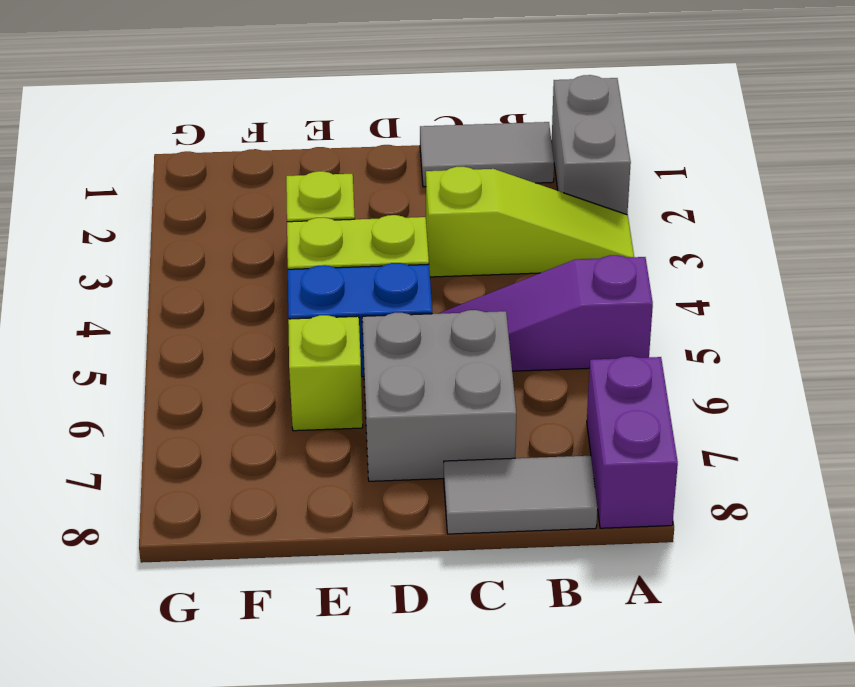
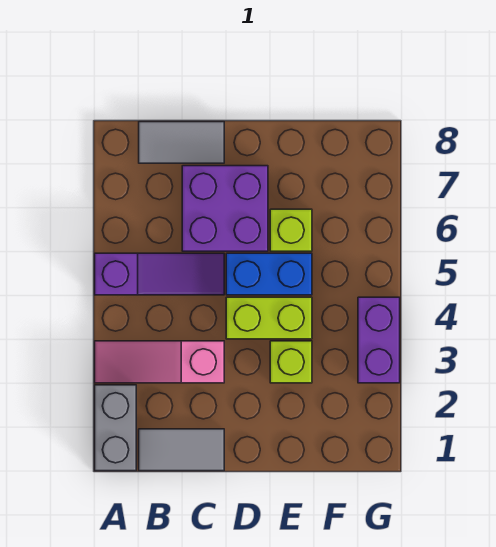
lime slope A3:C3 level 1 top C -> pink slope A3:C3 level 1 top C
purple brick A7:A8 level 1 -> purple brick G3:G4 level 1
grey brick C6:D7 level 1 -> purple brick C6:D7 level 1

